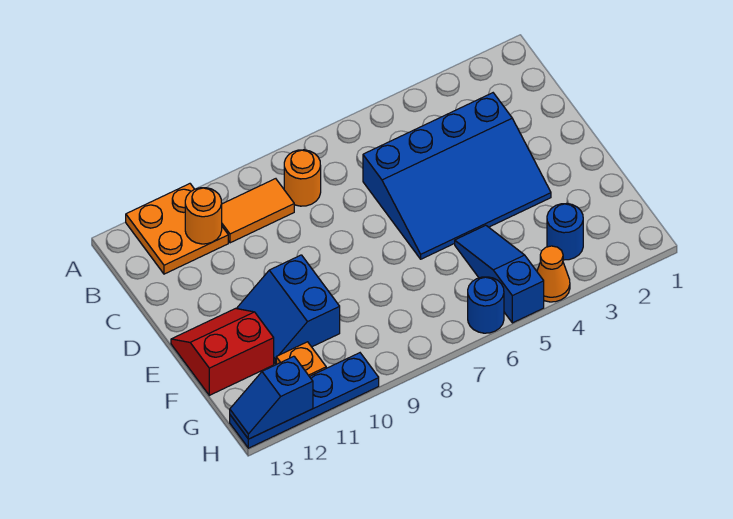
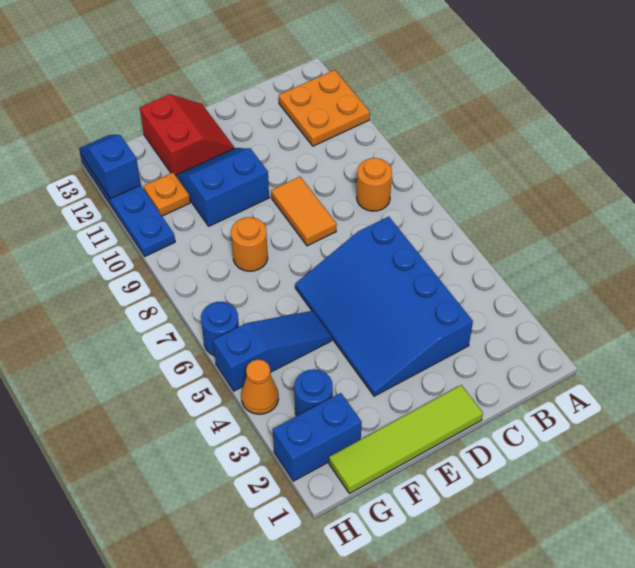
orange tile B9:B10 level 1 -> orange tile D8:D9 level 1
orange round brick B11 level 2 -> orange round brick F8 level 1
none -> lime tile D1:G1 level 1
none -> blue brick G2:H2 level 1

